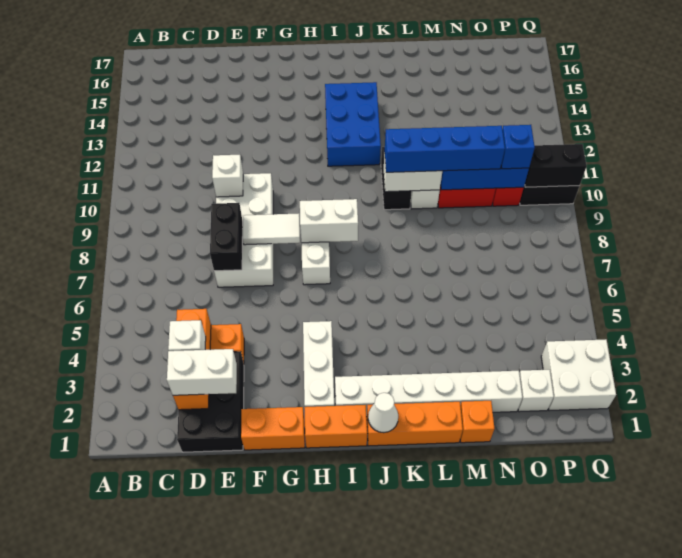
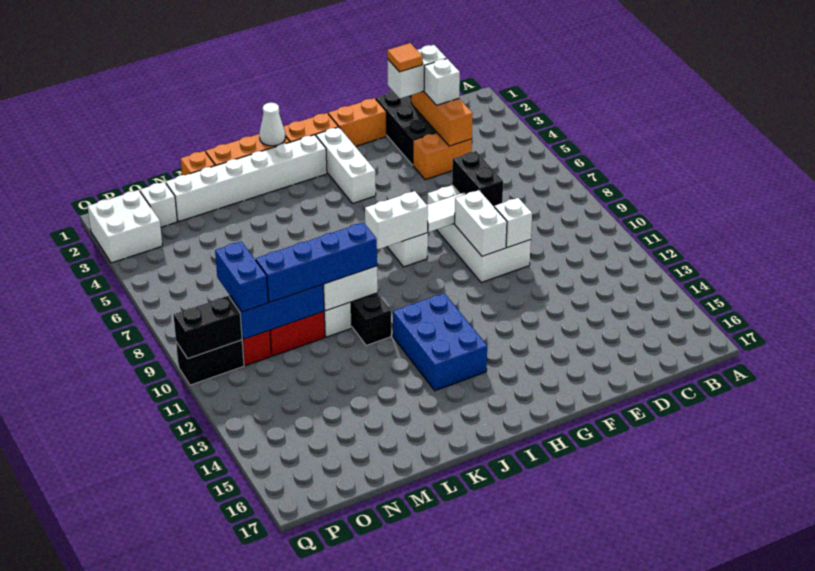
none -> orange tile E2 level 4
none -> white brick F9:F10 level 2
blue brick O10 level 3 -> blue brick O9:O10 level 3

